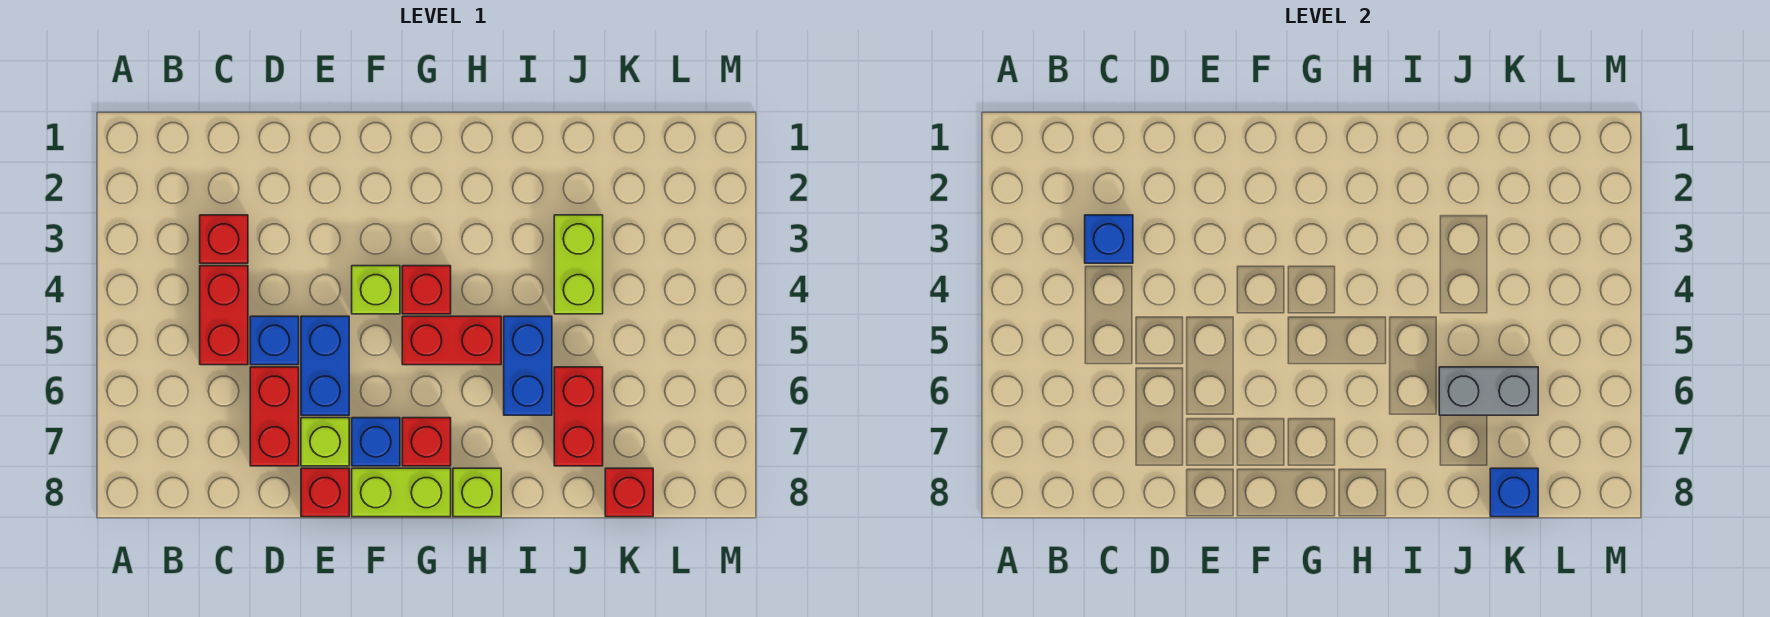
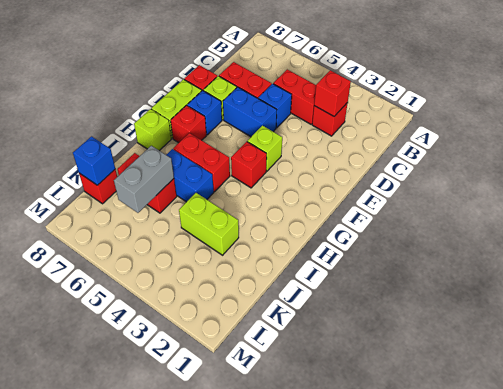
blue brick C3 level 2 -> red brick C3 level 2
red brick G5:H5 level 1 -> red brick H5:H6 level 1

